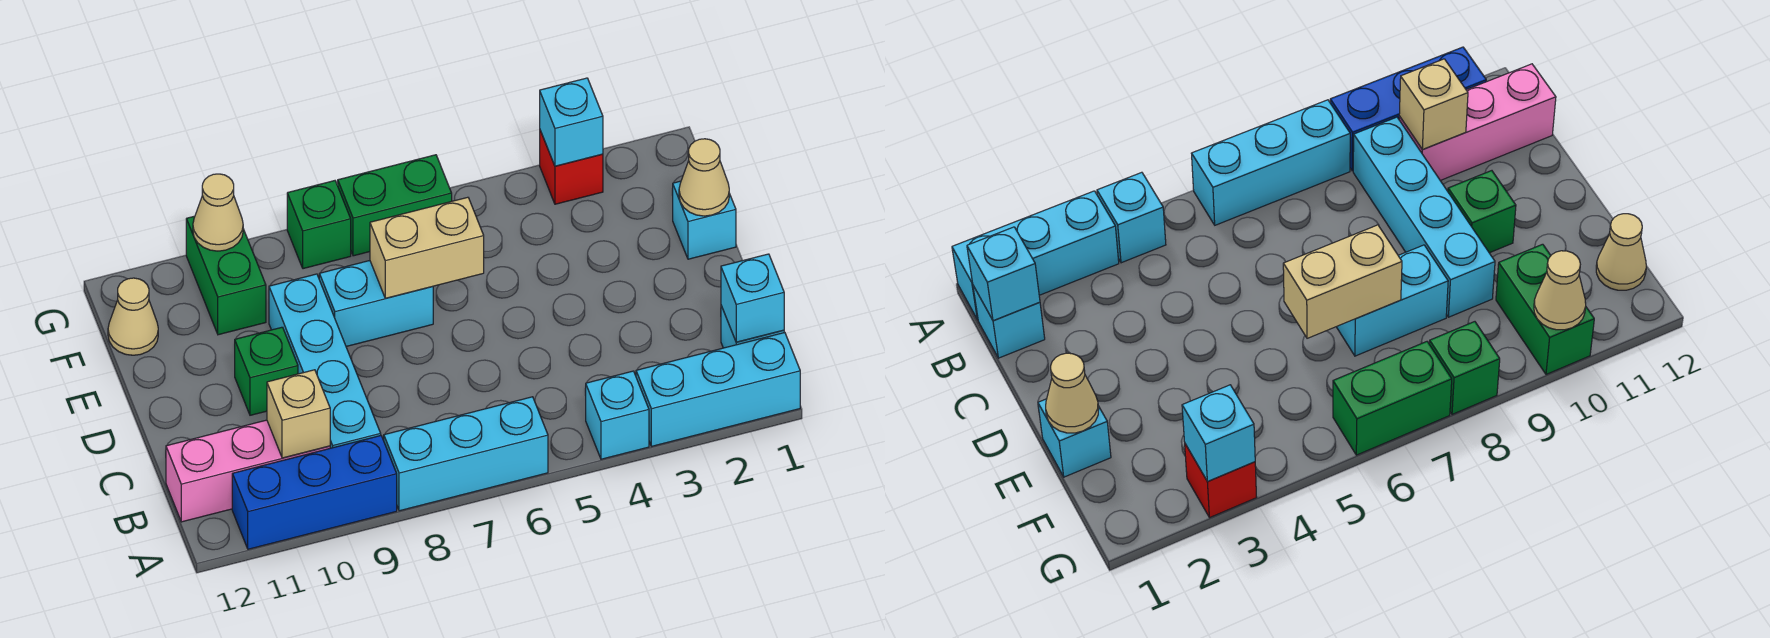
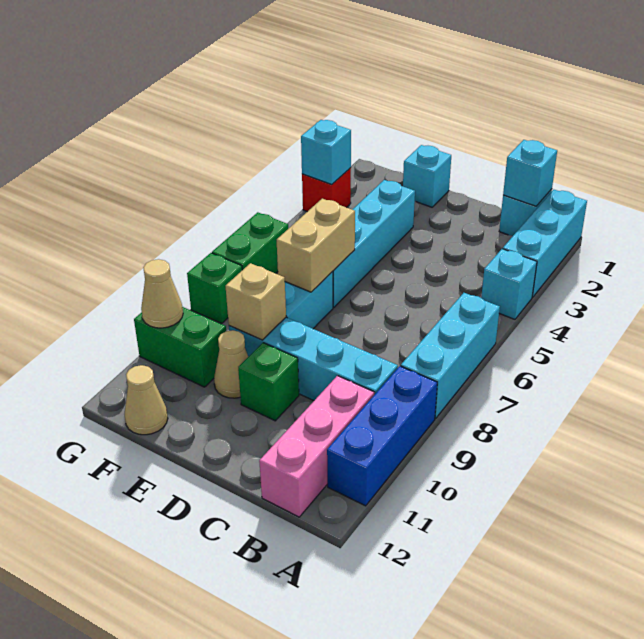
tan brick B10 level 2 -> tan brick E9 level 2
tan cone E1 level 2 -> tan cone E10 level 1
none -> cyan brick E3:E6 level 1

